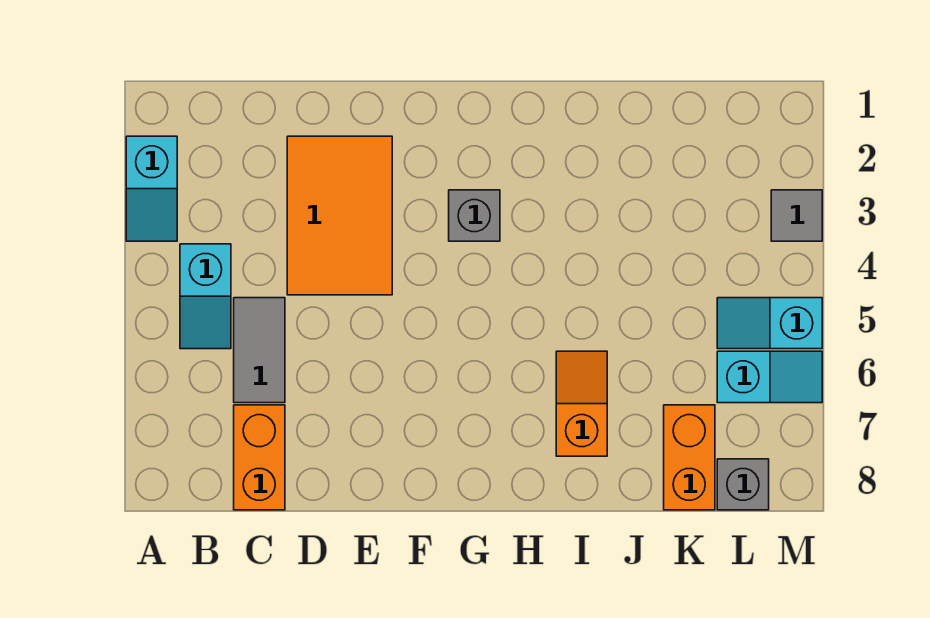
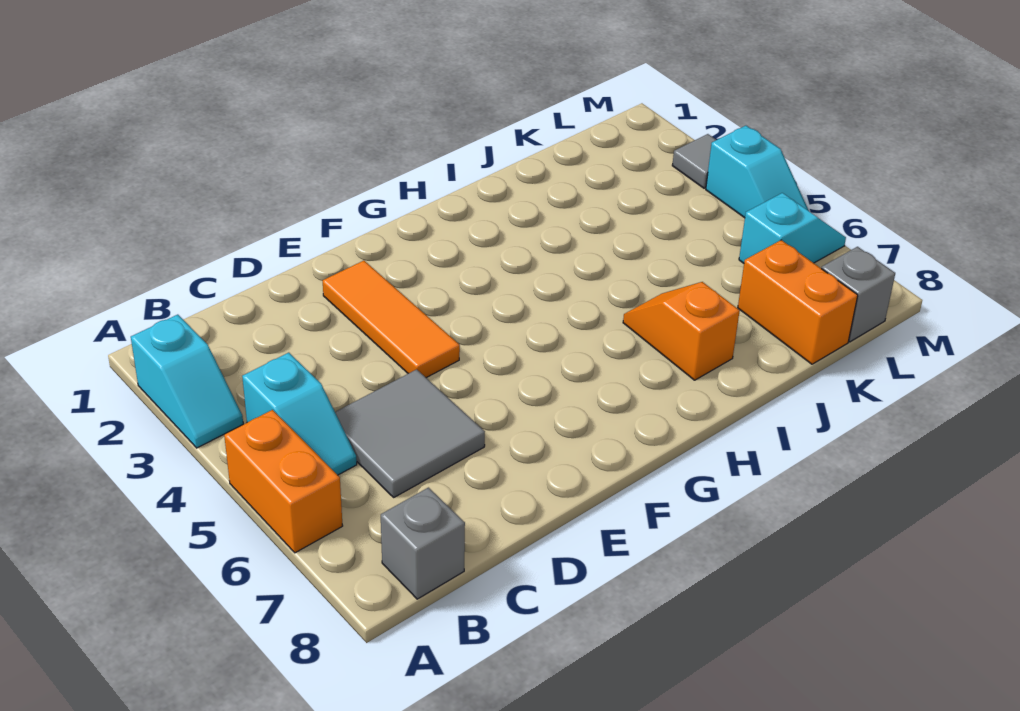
grey tile C5:C6 level 1 -> grey tile C5:D6 level 1
orange brick C7:C8 level 1 -> orange brick A5:A6 level 1
orange tile D2:E4 level 1 -> orange tile E2:E4 level 1
grey brick G3 level 1 -> grey brick B8 level 1
cyan slope L5:M5 level 1 top M -> cyan slope M4:M5 level 1 top 4

